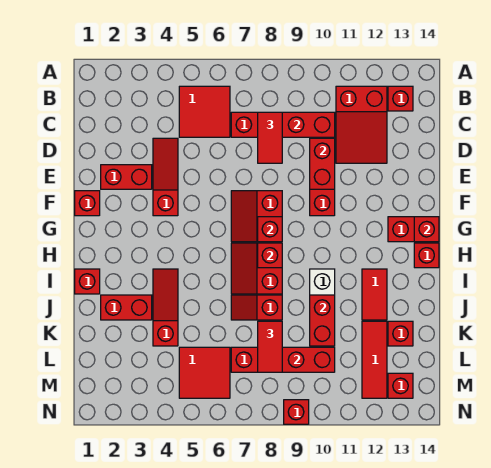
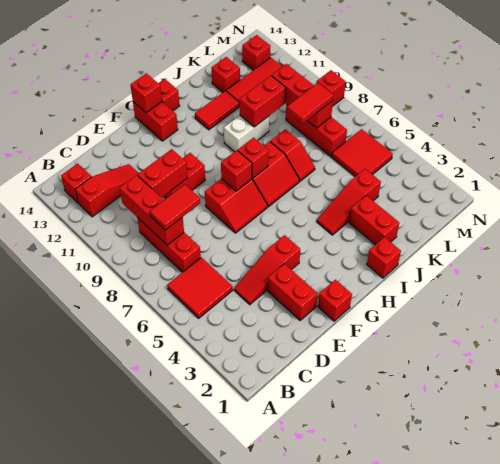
red slope B11:D12 level 1 top B -> red slope B12:D12 level 1 top B

